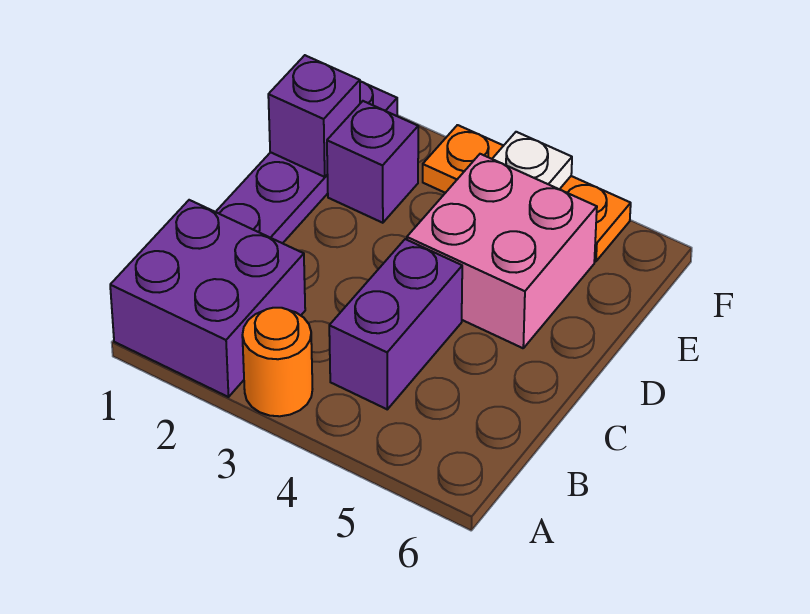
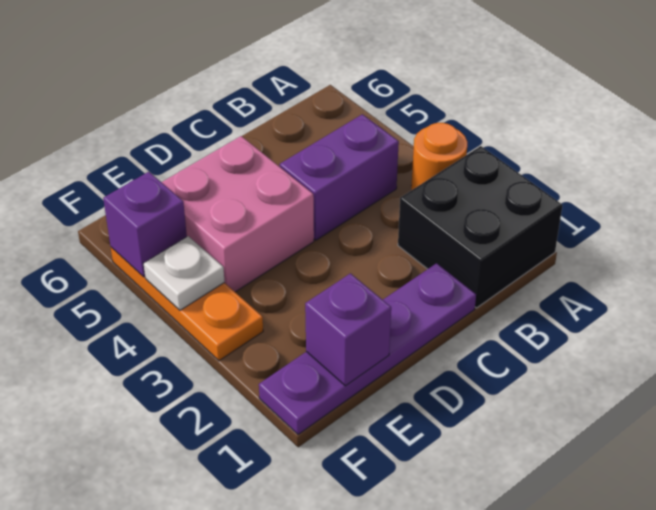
purple brick A1:B2 level 1 -> black brick A1:B2 level 1
purple brick E2 level 1 -> purple brick F5 level 2

